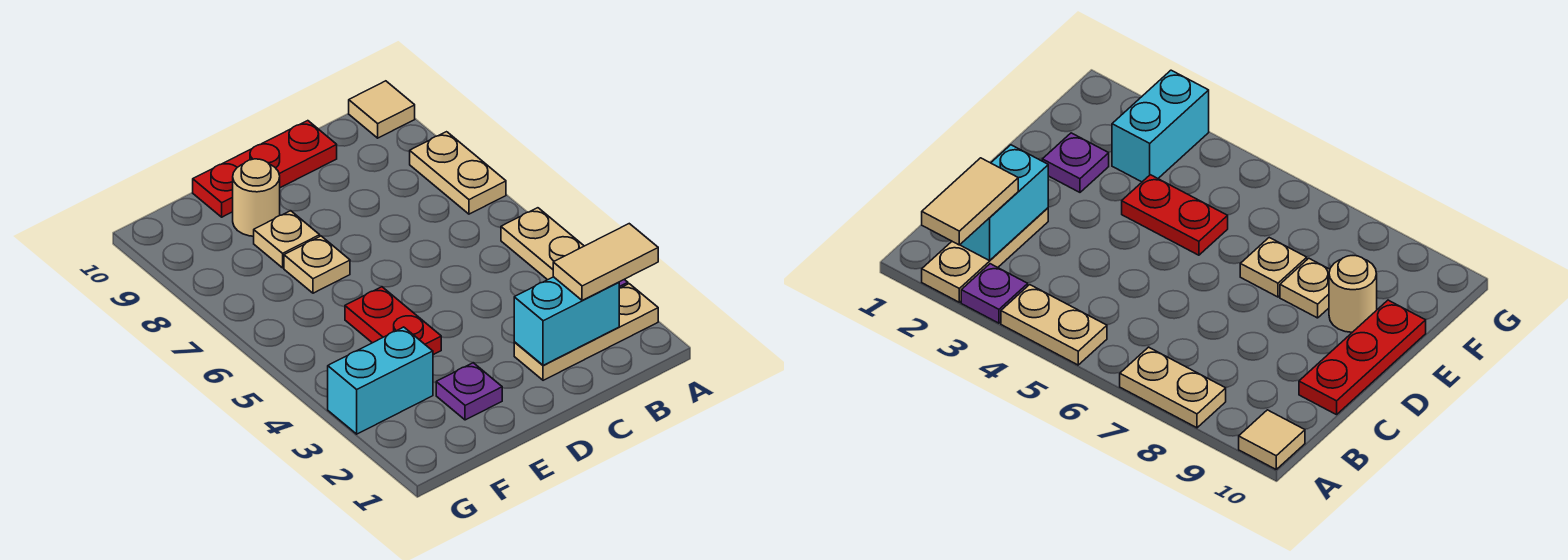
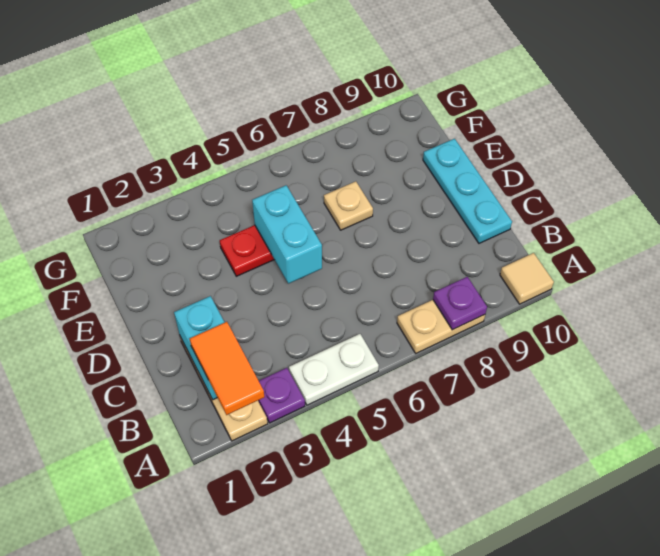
tan tile A2:B2 level 3 -> orange tile A2:B2 level 3
tan plate A4:A5 level 1 -> white plate A4:A5 level 1
red plate C10:E10 level 1 -> cyan plate C10:E10 level 1
purple plate E2 level 1 -> purple plate A8 level 2
tan plate E8 level 1 -> none
tan round brick E9 level 1 -> none
cyan brick F3:G3 level 1 -> cyan brick D5:E5 level 2

